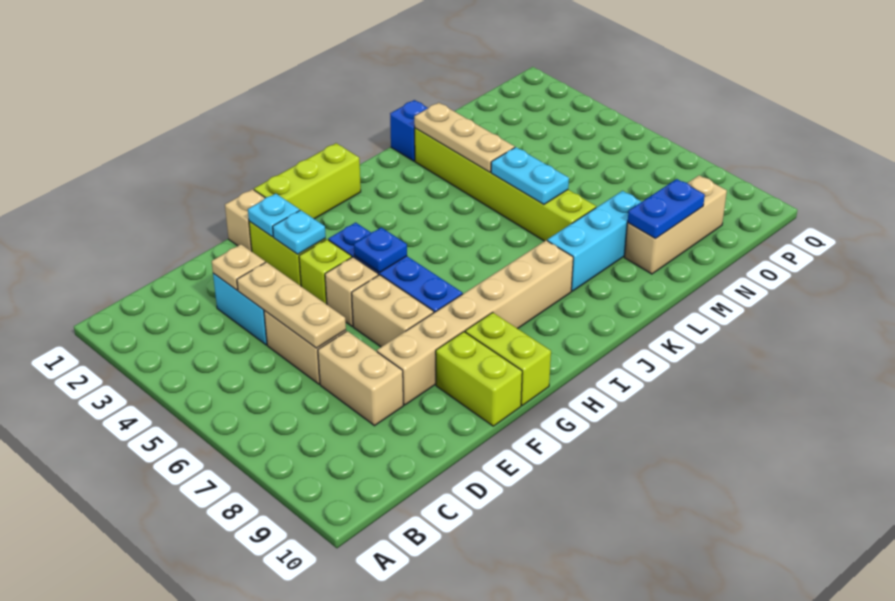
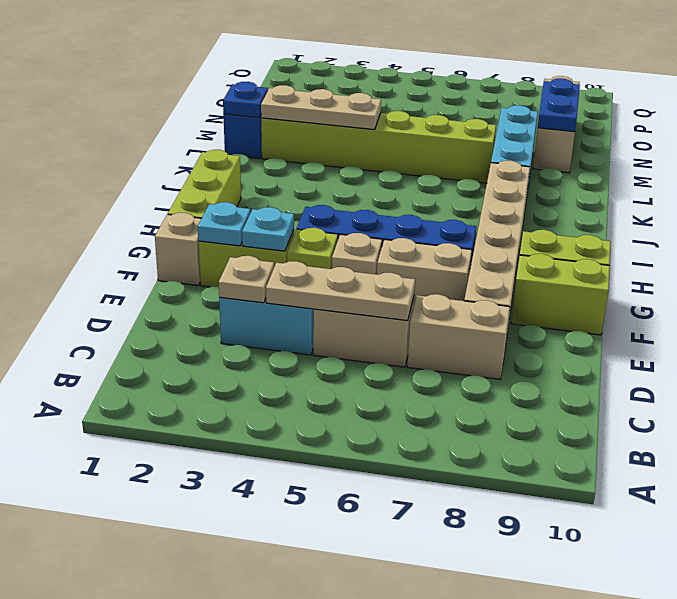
blue plate G5 level 2 -> blue plate L1 level 2
cyan plate L5:L6 level 2 -> none

